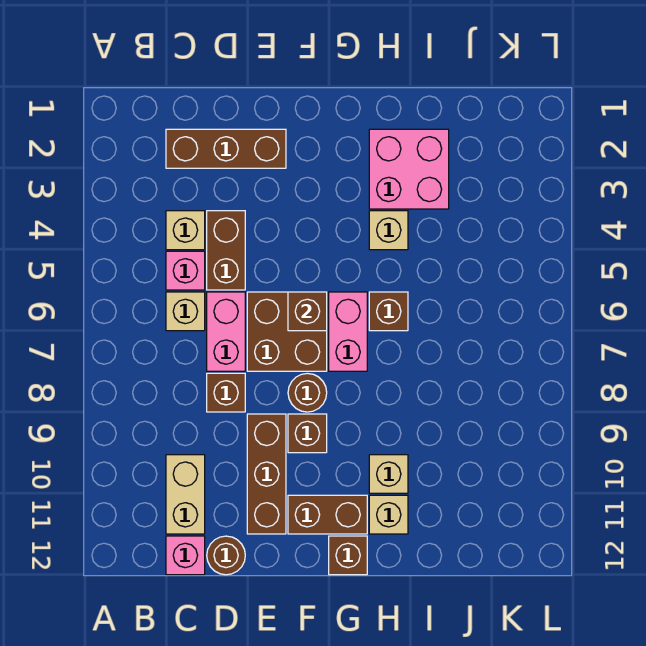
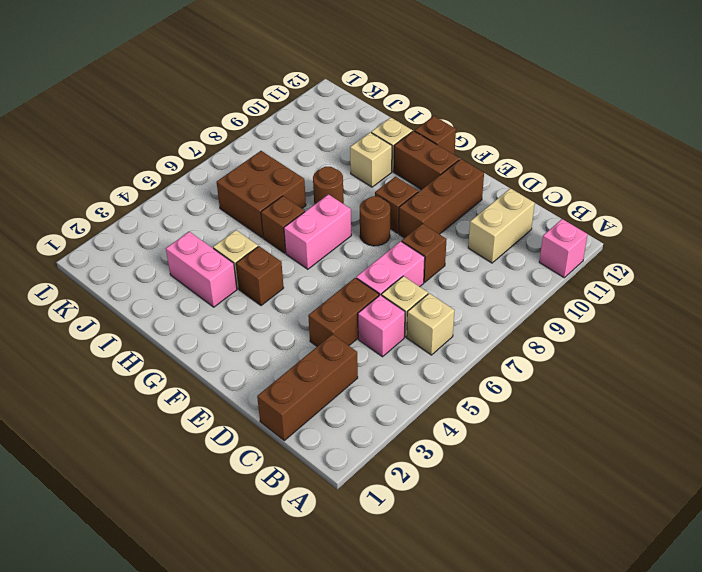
brown brick C2:E2 level 1 -> brown brick C1:C3 level 1
tan brick C4 level 1 -> tan brick B6 level 1
pink brick C12 level 1 -> pink brick A11 level 1
brown round brick D12 level 1 -> brown round brick H8 level 1
brown brick E6:F7 level 1 -> brown brick I6:J7 level 1
brown brick F6 level 2 -> brown brick G4 level 1
pink brick H2:I3 level 1 -> pink brick H3:I3 level 1

